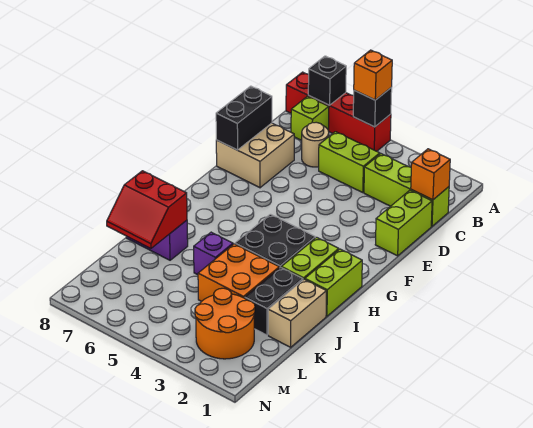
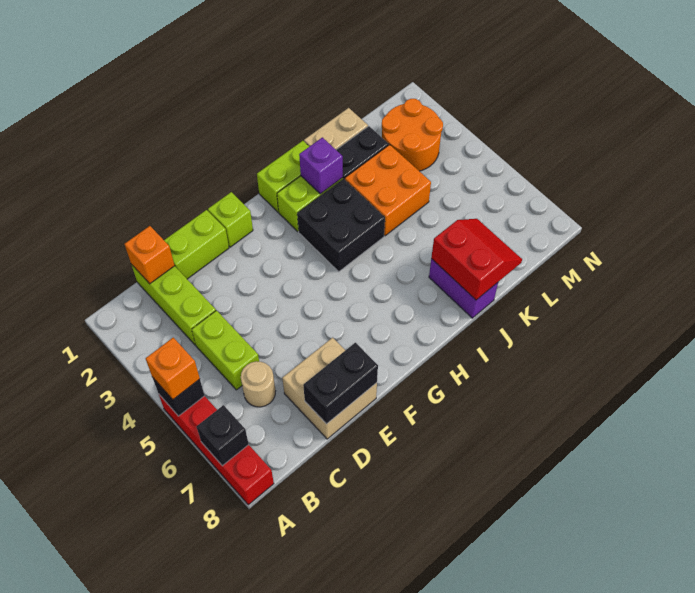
lime brick B7 level 1 -> lime brick F1 level 1
purple brick J5 level 1 -> purple brick I2 level 2

